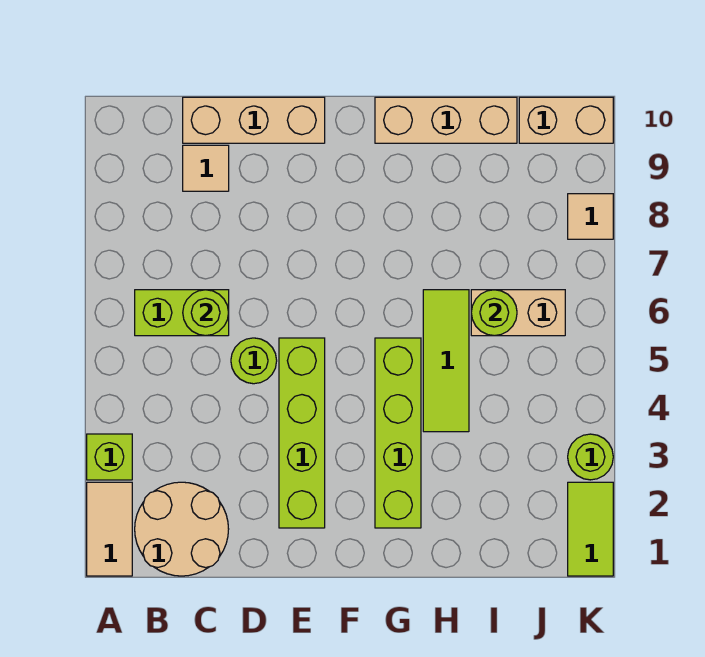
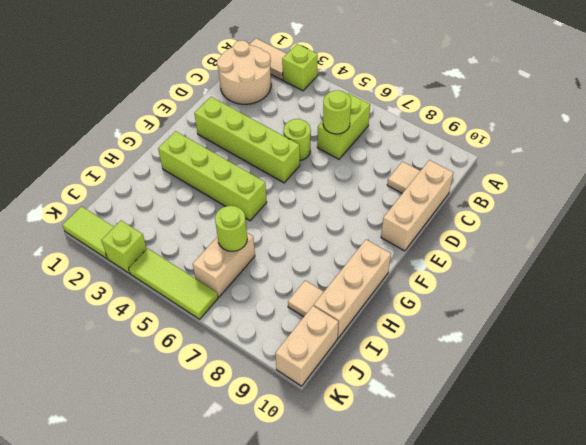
lime tile H4:H6 level 1 -> lime tile K4:K6 level 1
lime round brick K3 level 1 -> lime brick K3 level 1
tan tile K8 level 1 -> tan tile I9 level 1

